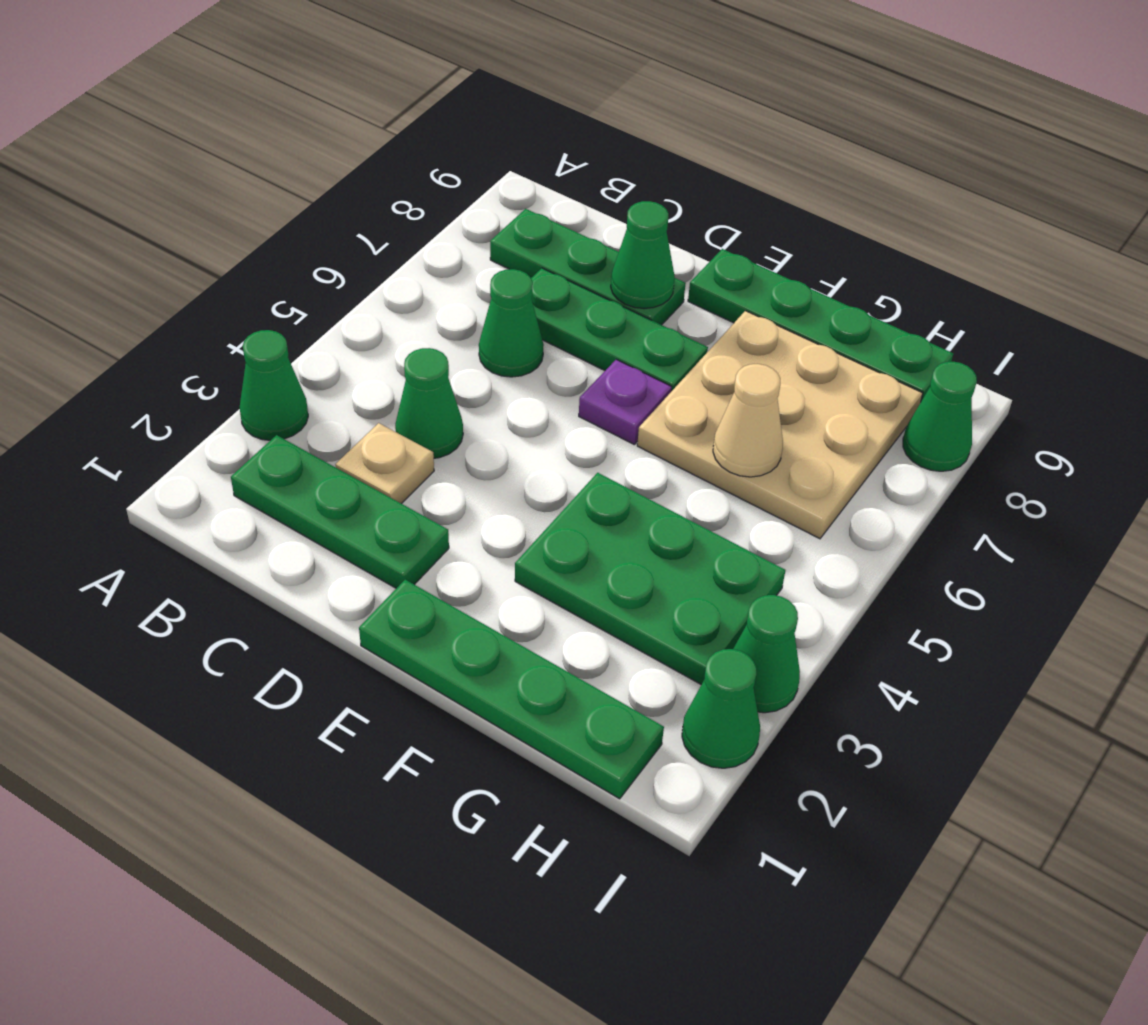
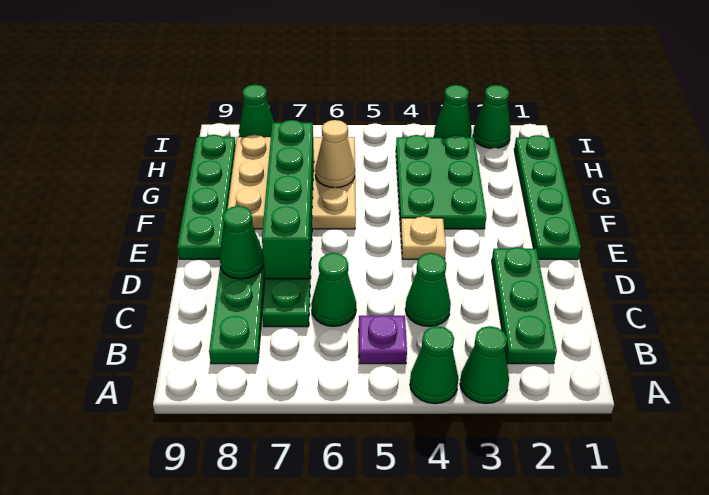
none -> green cone A4 level 1
tan plate C3 level 1 -> tan plate E4 level 1
none -> green brick D7:G7 level 2
purple plate E6 level 1 -> purple plate B5 level 1

